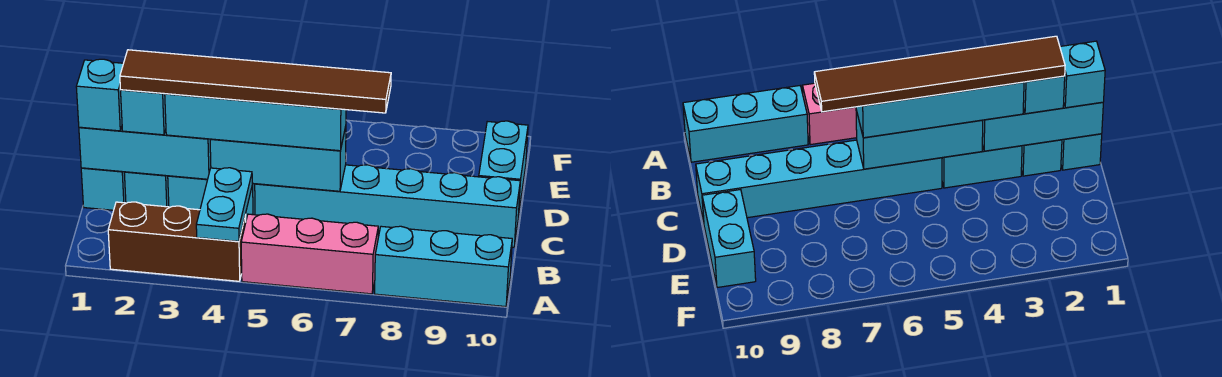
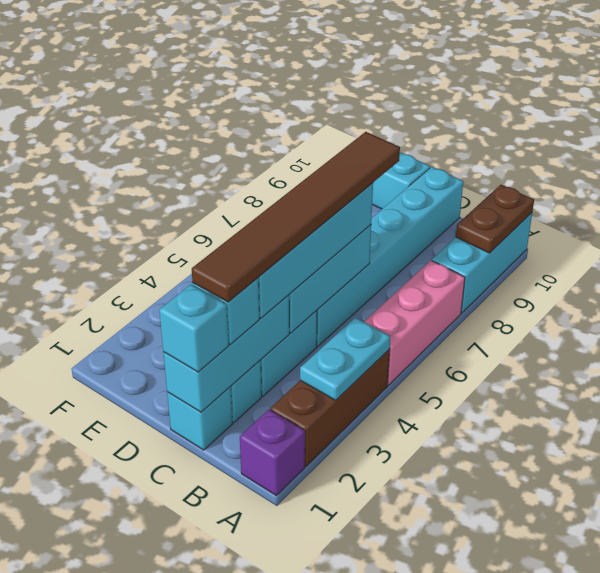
none -> purple brick A1 level 1
cyan plate A4:B4 level 2 -> cyan plate A3:A4 level 2
none -> brown plate A9:A10 level 2

